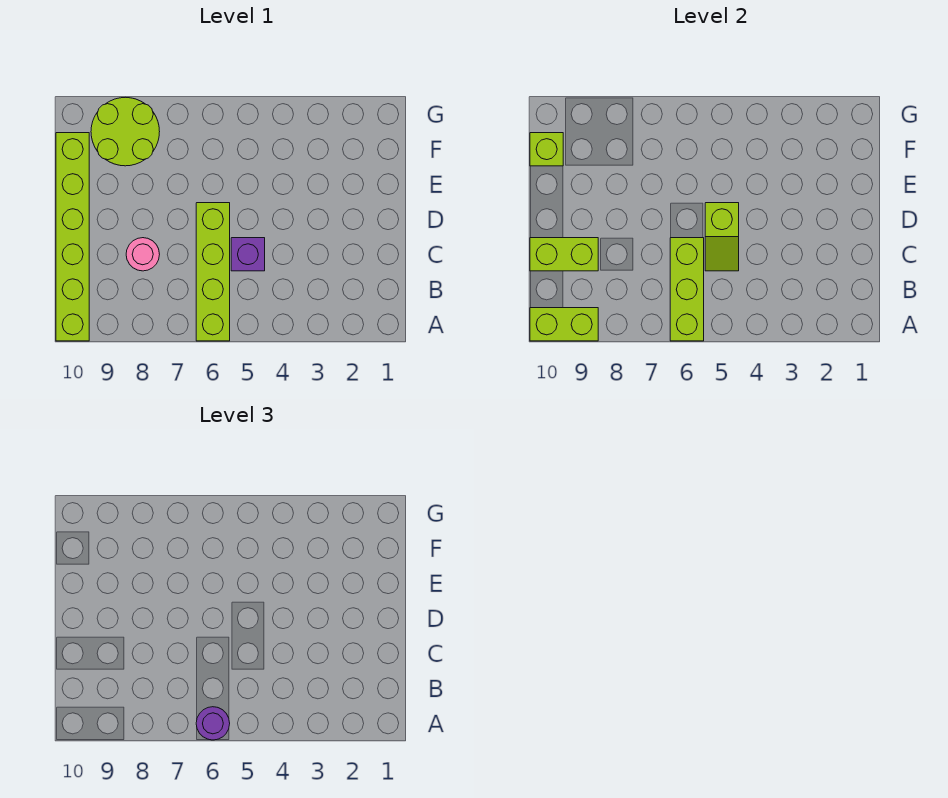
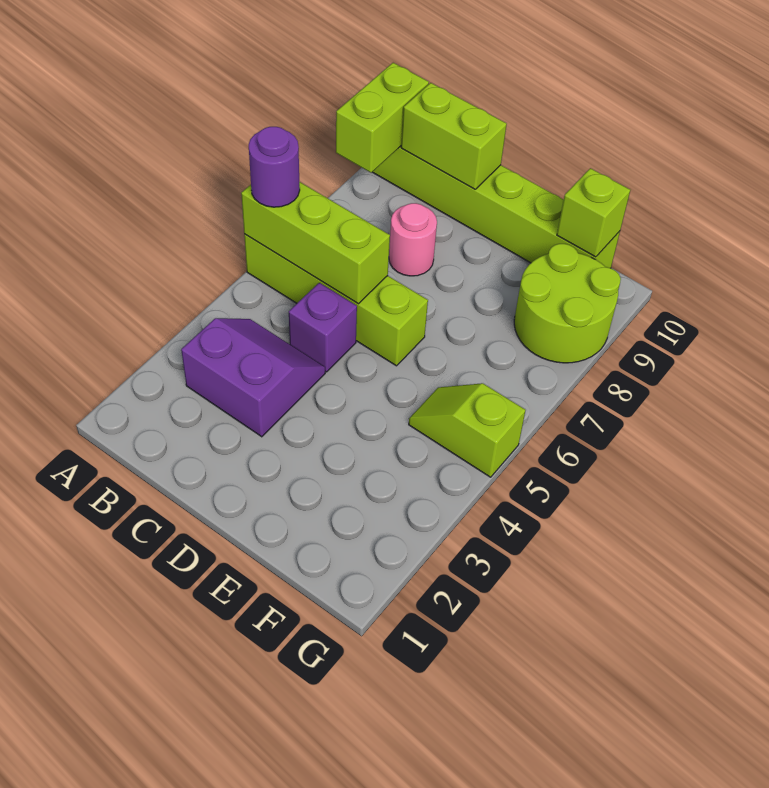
none -> purple slope B3:C4 level 1 top 3
lime slope C5:D5 level 2 top D -> lime slope F5:G5 level 1 top G
lime brick C9:C10 level 2 -> lime brick B10:C10 level 2

